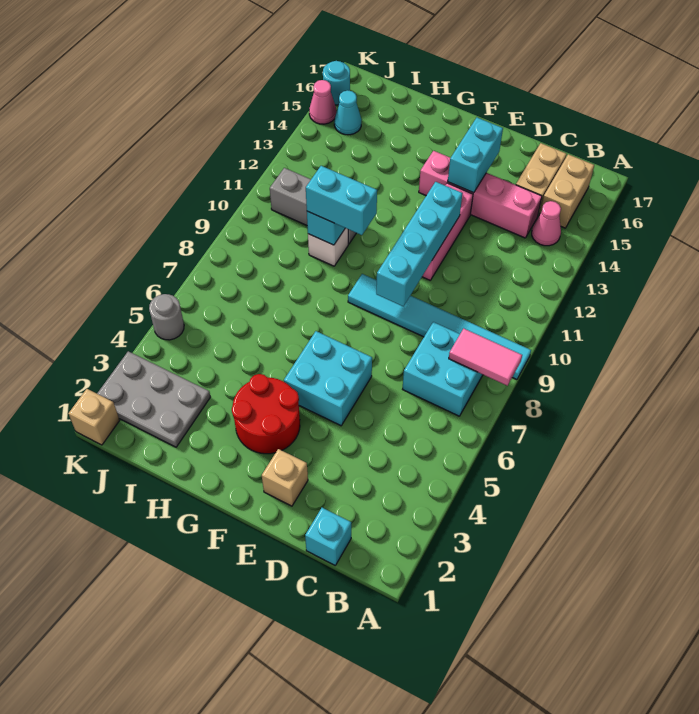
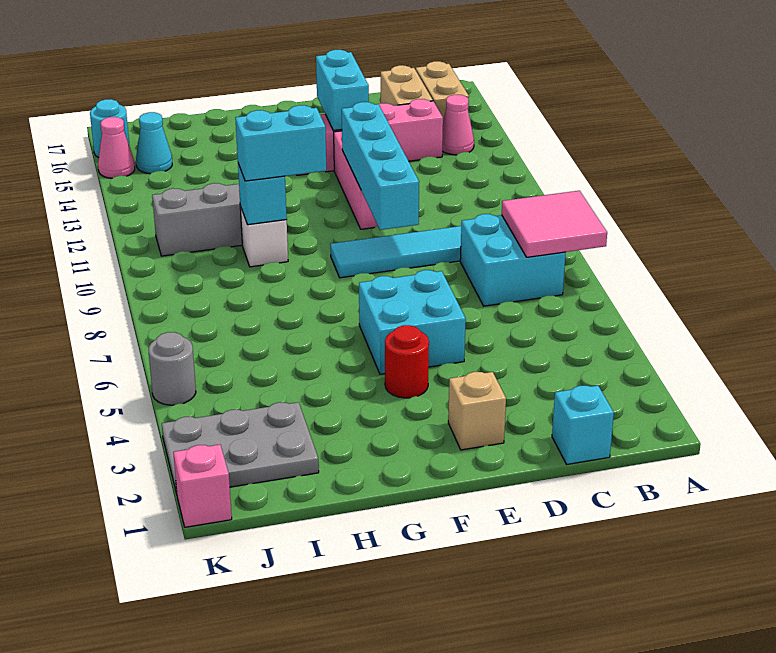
pink tile A8:B8 level 2 -> pink tile A7:B8 level 2
red round brick F3:G4 level 1 -> red round brick F4 level 1
tan brick K1 level 1 -> pink brick K1 level 1

